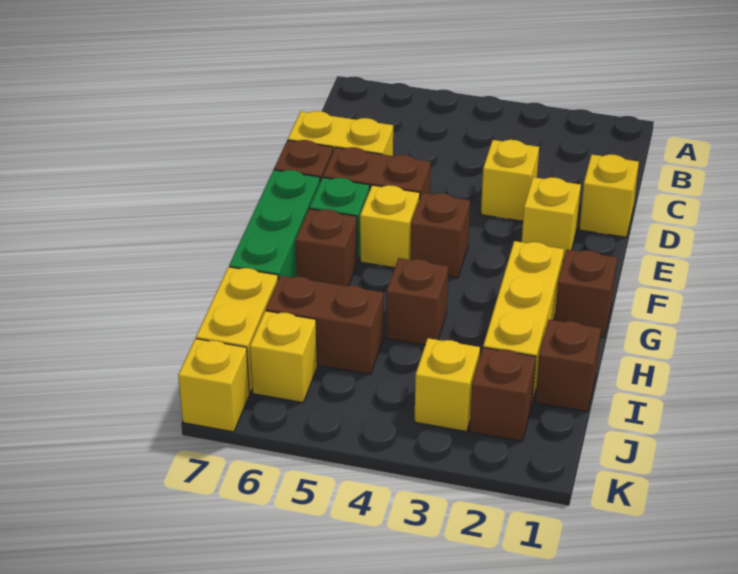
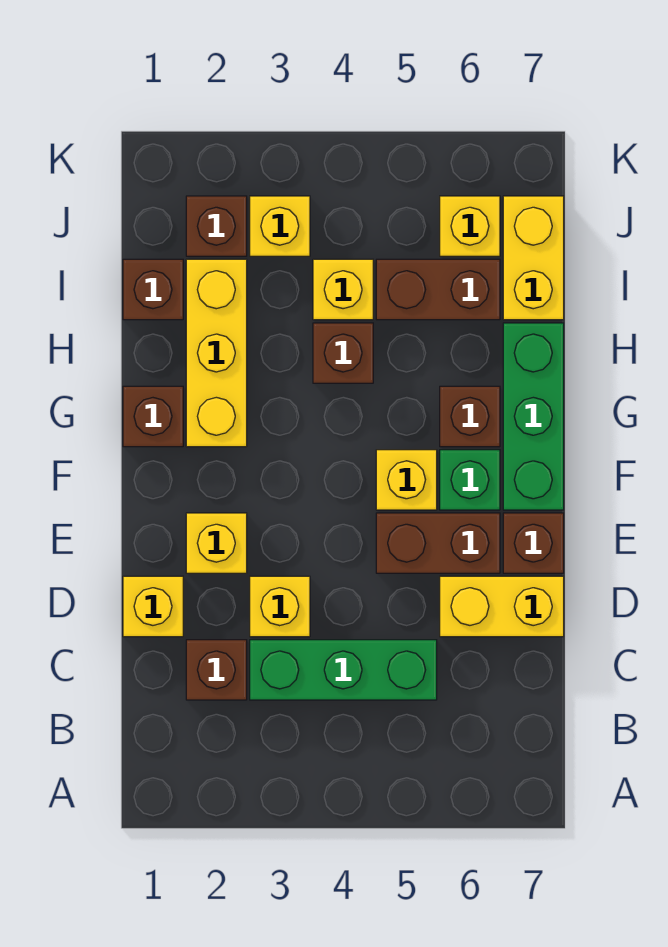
none -> green brick C3:C5 level 1
brown brick F4 level 1 -> brown brick C2 level 1
yellow brick K7 level 1 -> yellow brick I4 level 1

